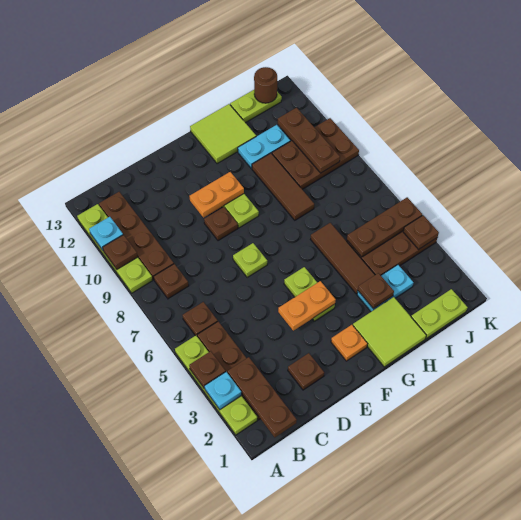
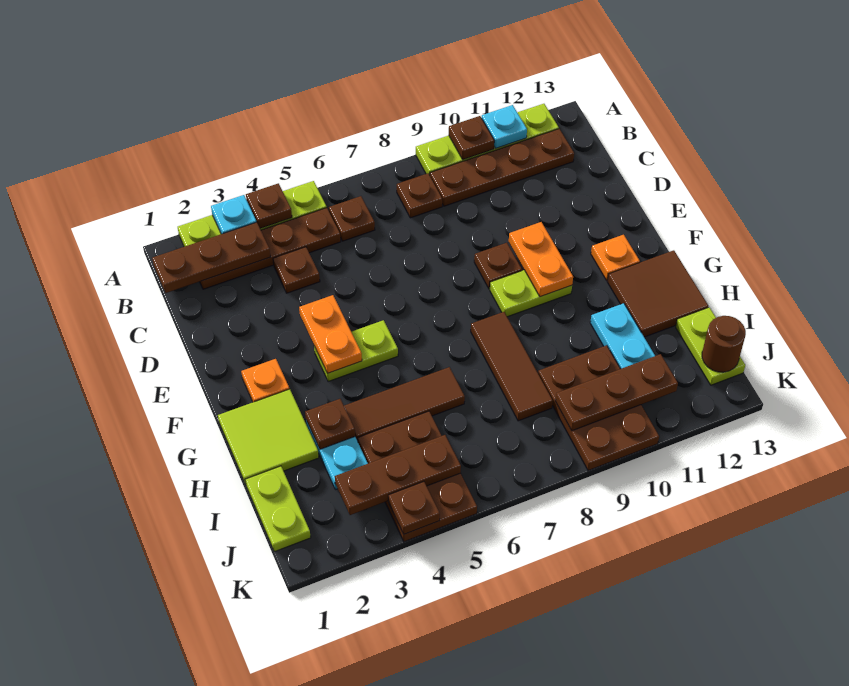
brown plate D2 level 1 -> brown plate C4 level 1
lime plate E7 level 1 -> none
none -> orange plate F12 level 1
lime tile G12:H13 level 1 -> brown tile G12:H13 level 1
brown tile H8:H10 level 1 -> brown tile G8:I8 level 1
brown plate I5:K5 level 2 -> brown plate J3:J5 level 2

